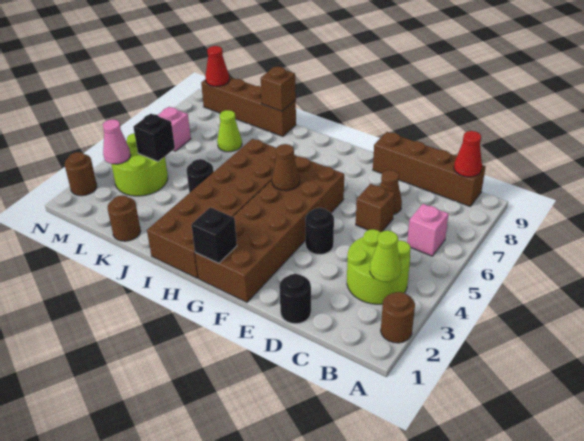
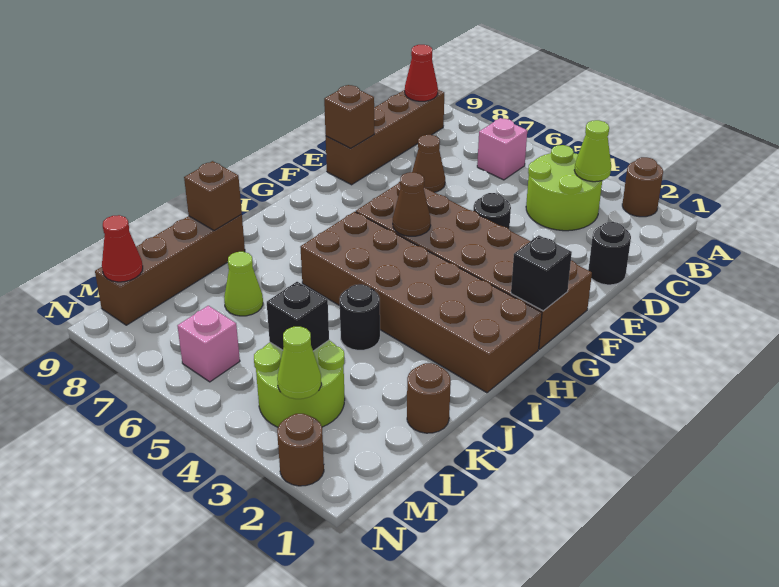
brown brick D6 level 1 -> brown brick E9 level 2
pink cone M3 level 2 -> lime cone M3 level 2

